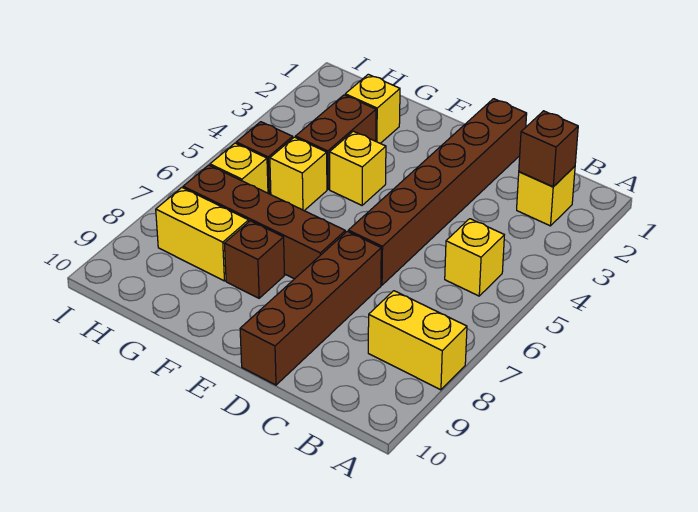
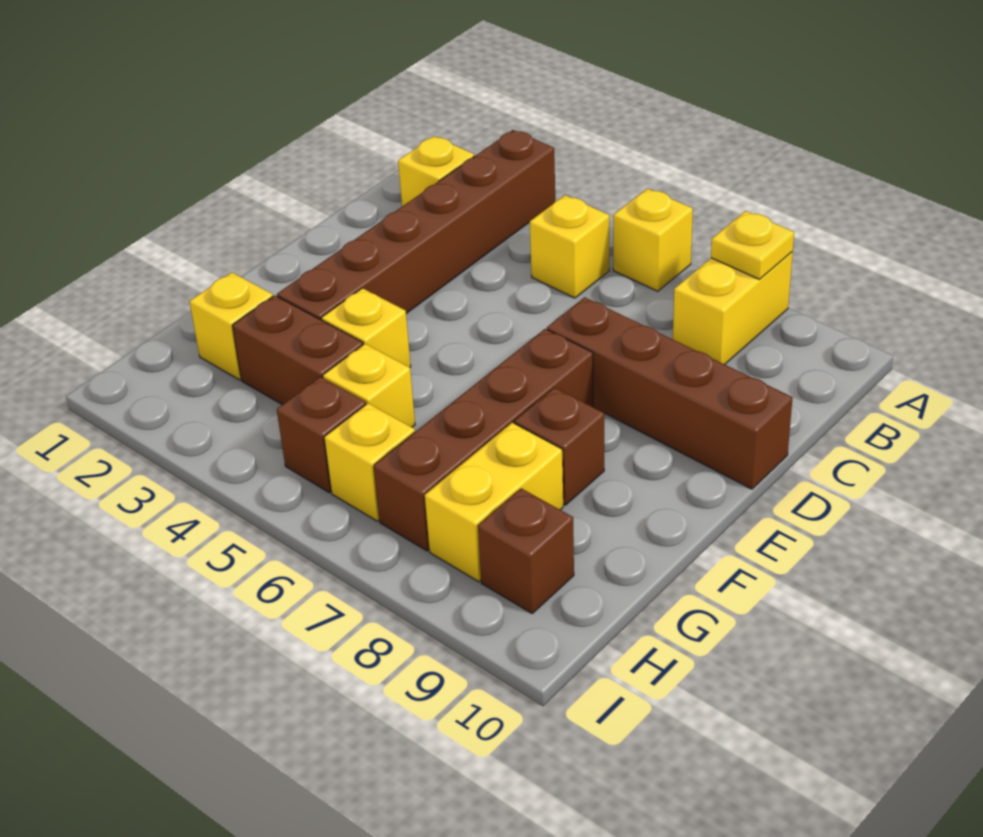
none -> yellow brick A6 level 1
none -> yellow plate A8 level 2
brown brick B2 level 2 -> brown brick H9 level 1
brown brick D1:D6 level 1 -> brown brick A3:F3 level 1

